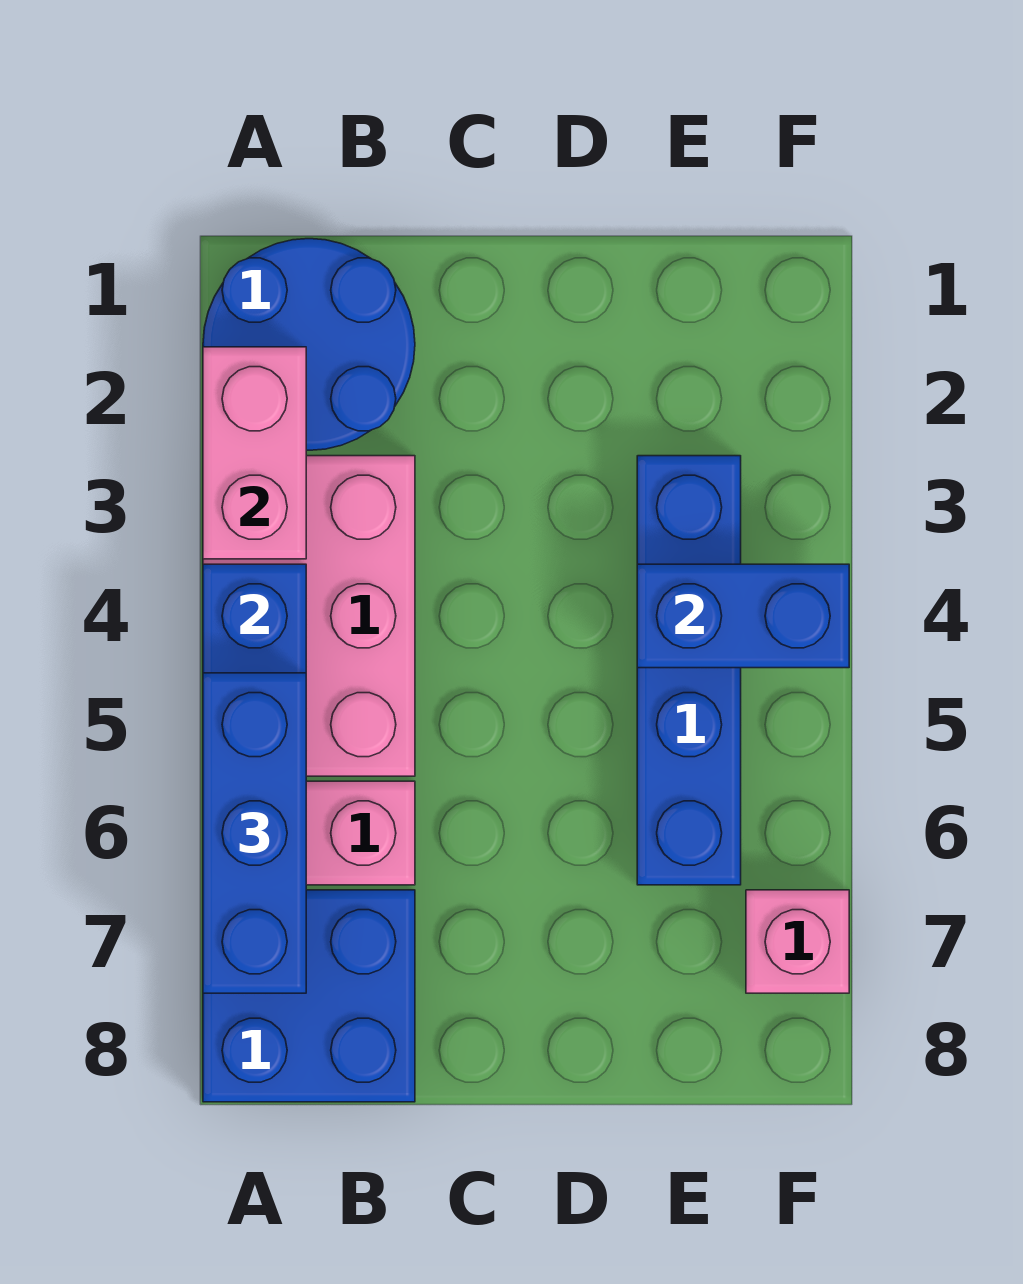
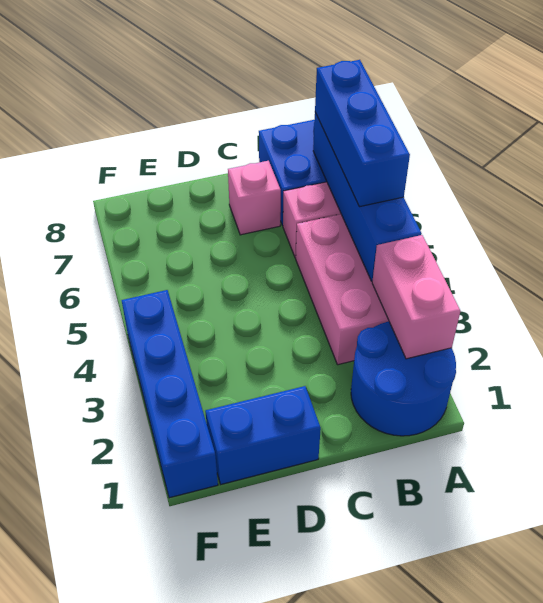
blue brick E3:E6 level 1 -> blue brick F1:F4 level 1
blue brick E4:F4 level 2 -> blue brick D1:E1 level 1
pink brick F7 level 1 -> pink brick C7 level 1

